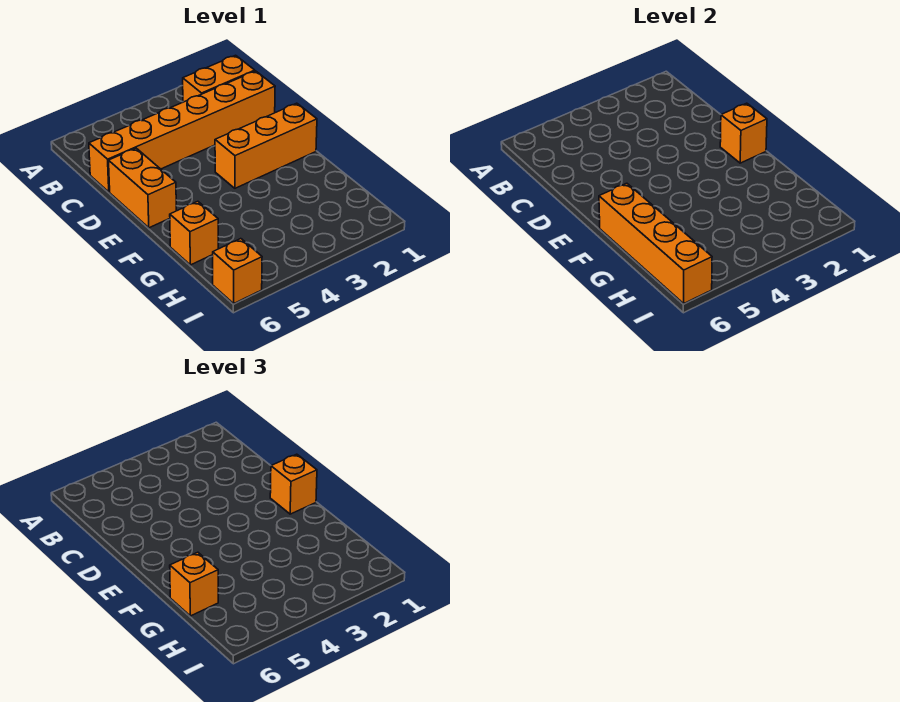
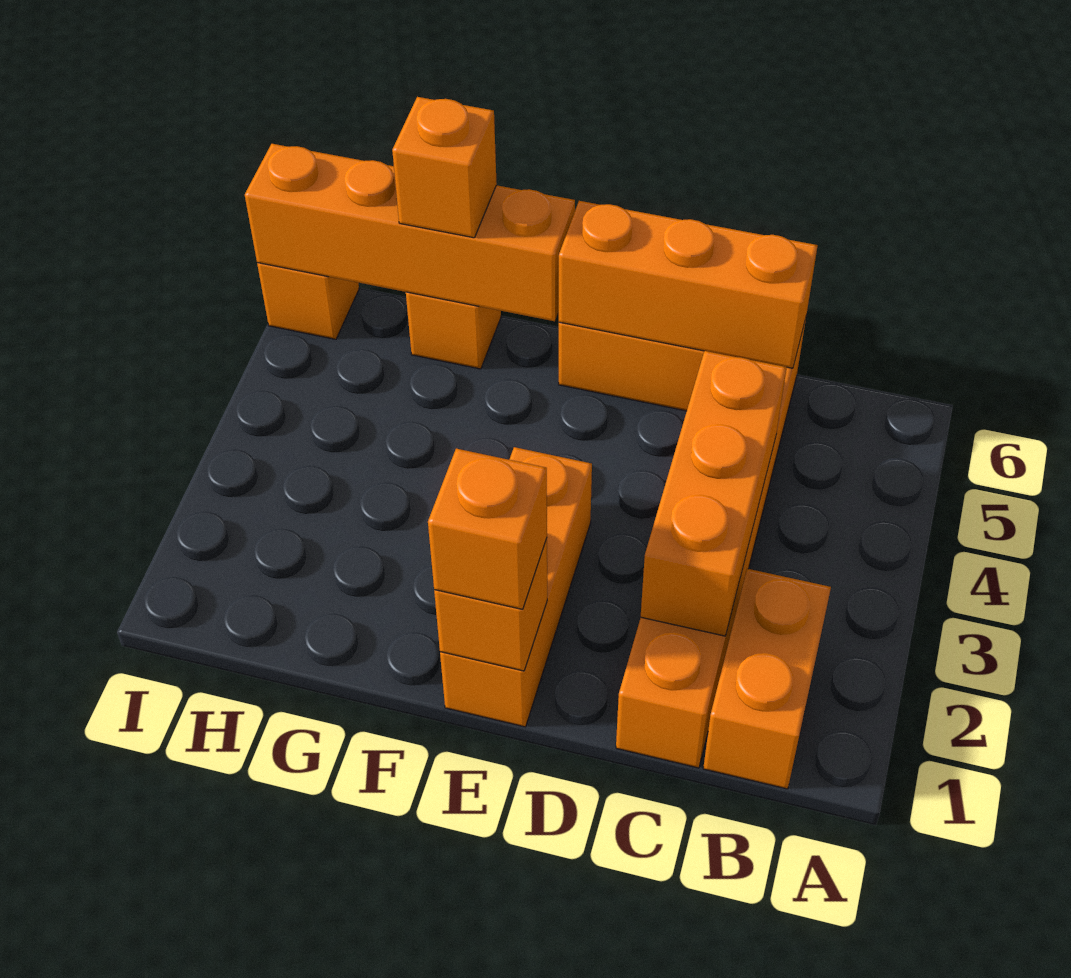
none -> orange brick C2:C4 level 2
none -> orange brick C6:E6 level 2

